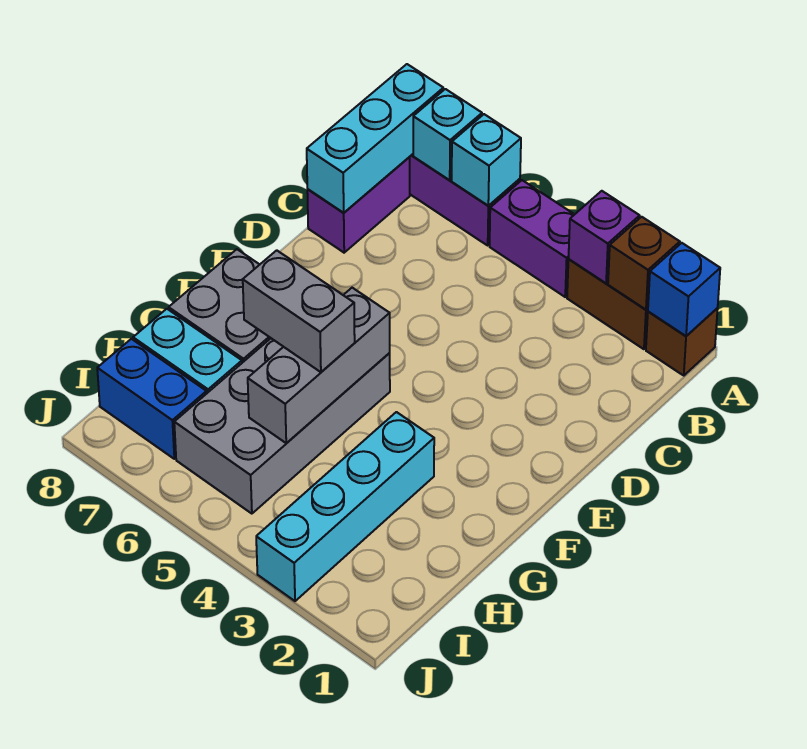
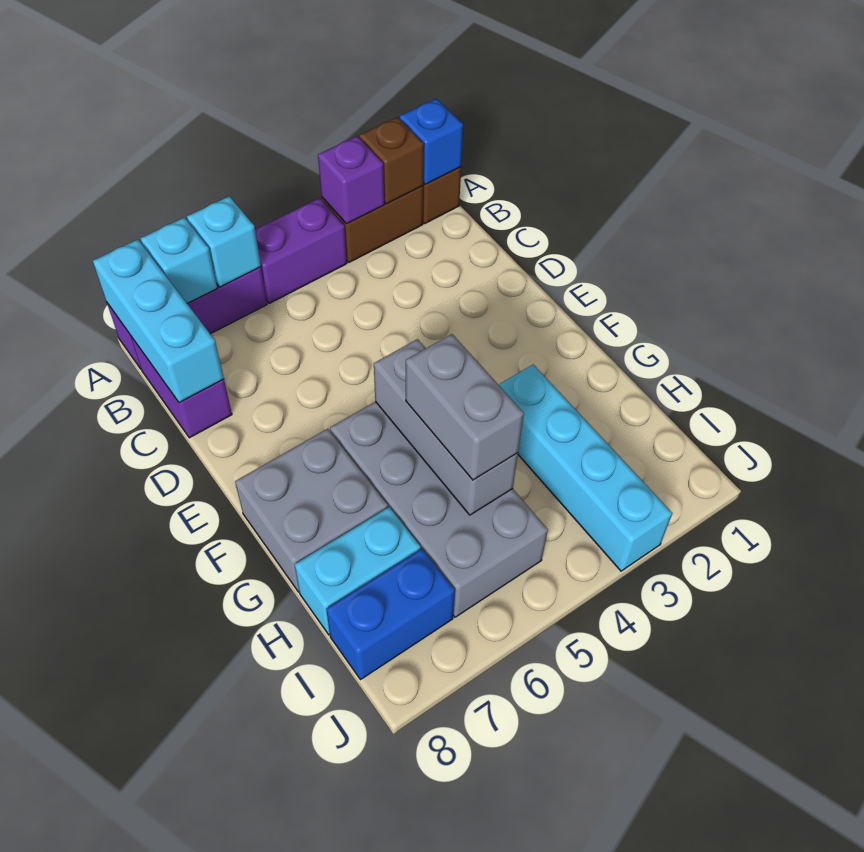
grey brick G5:G6 level 3 -> grey brick G5:H5 level 3

